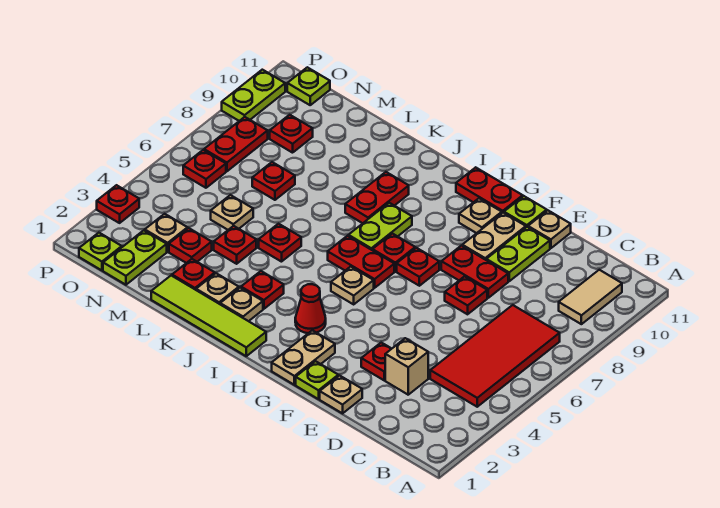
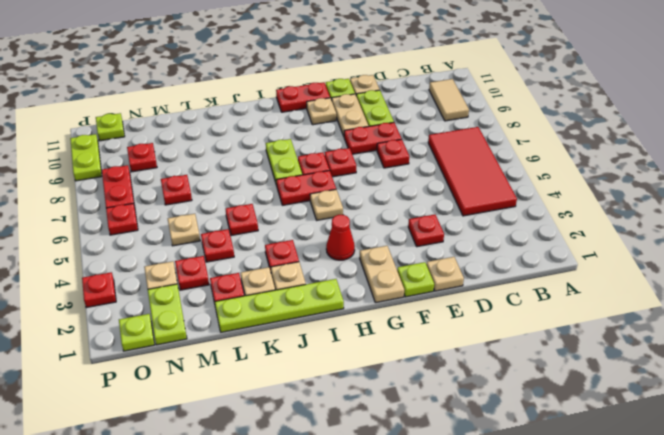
tan brick D3 level 1 -> none
lime tile I1:L1 level 1 -> lime plate I1:L1 level 1
red plate J8:J9 level 1 -> none

